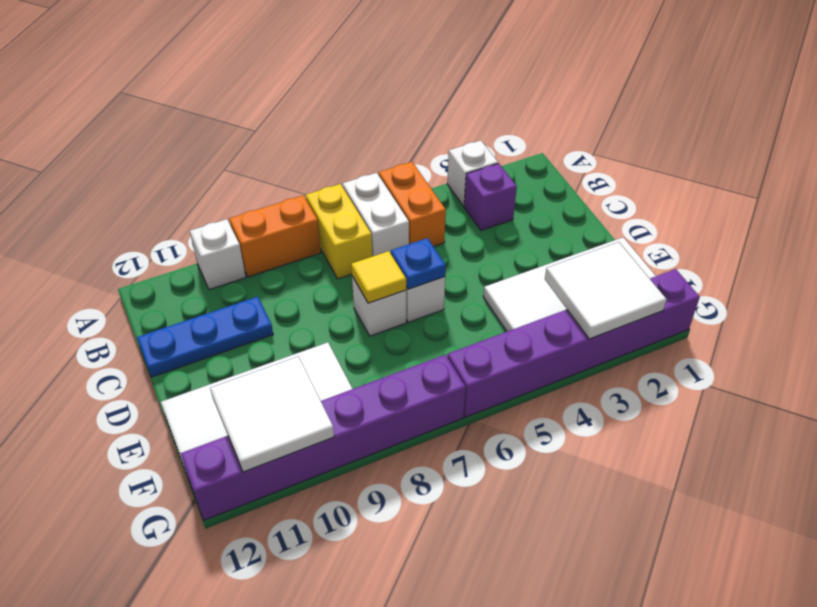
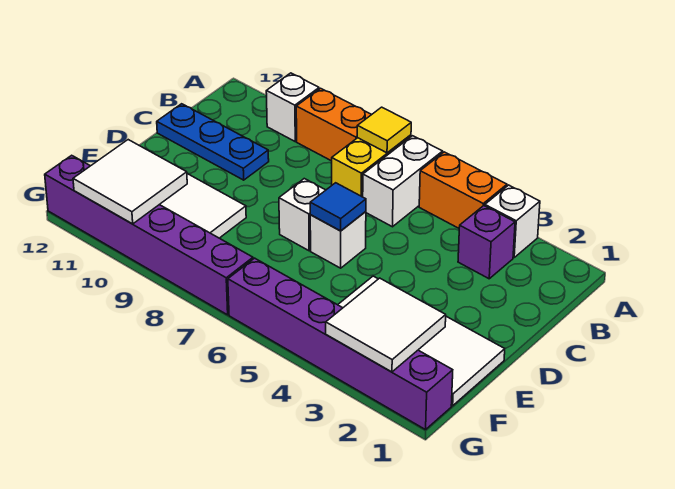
orange brick A5:B5 level 1 -> orange brick A4:A5 level 1
blue plate D6 level 2 -> blue tile D6 level 2
yellow tile D7 level 2 -> yellow tile A7 level 2

